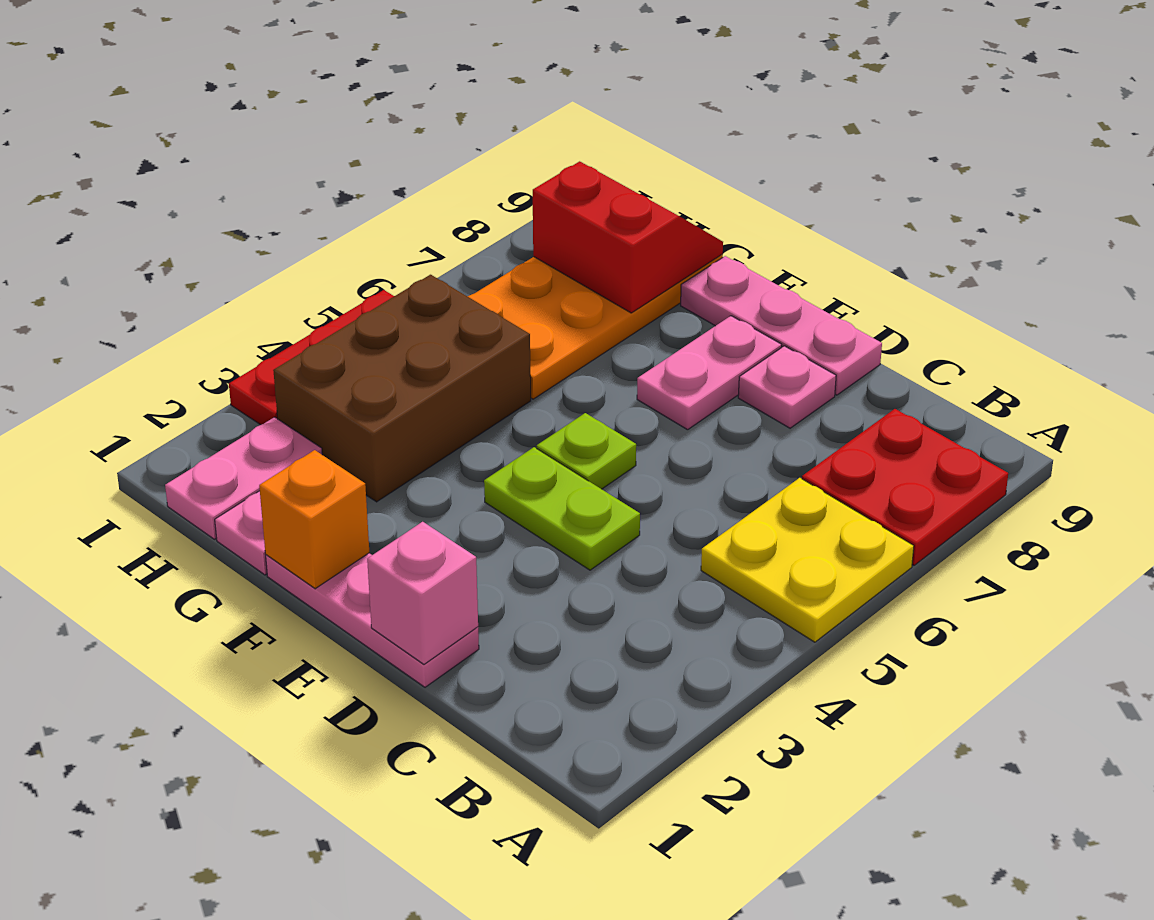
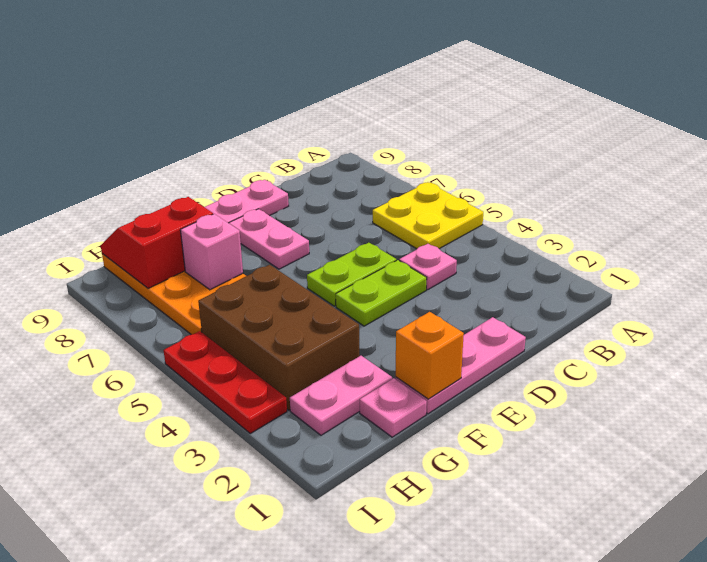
red plate A7:B8 level 1 -> none
pink brick D1 level 2 -> pink brick G7 level 2
pink plate D8 level 1 -> pink plate C4 level 1
lime plate E5 level 1 -> lime plate D5:E5 level 1
pink plate H1:H2 level 1 -> pink plate G2:H2 level 1

